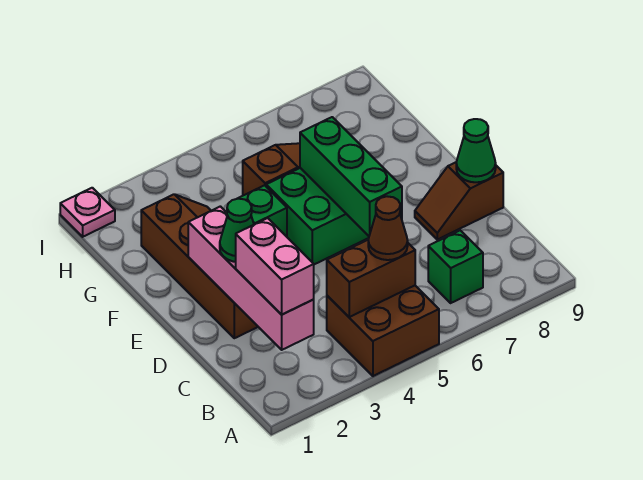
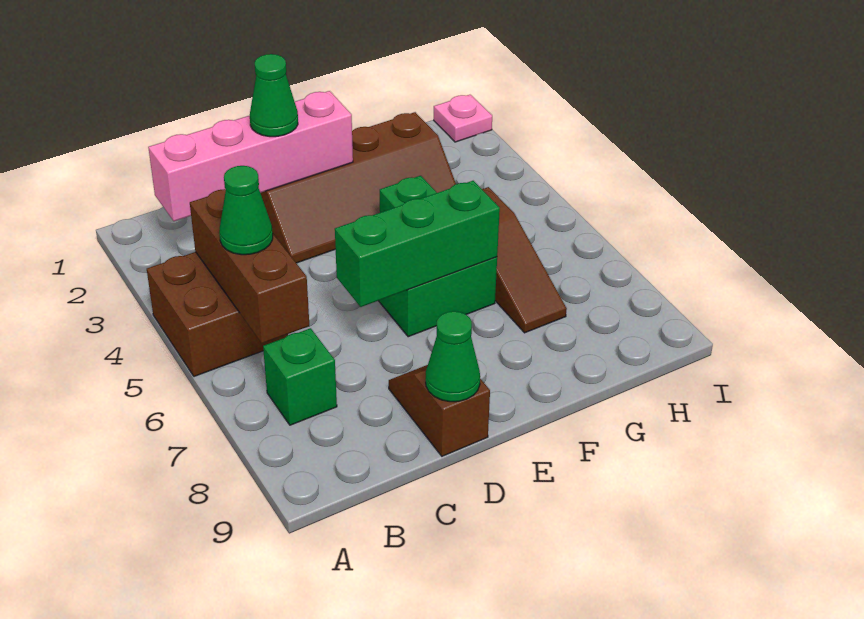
pink brick B2:C2 level 3 -> none
brown brick B4:B5 level 2 -> brown brick B4:B6 level 2
brown cone B5 level 3 -> green cone B5 level 3

